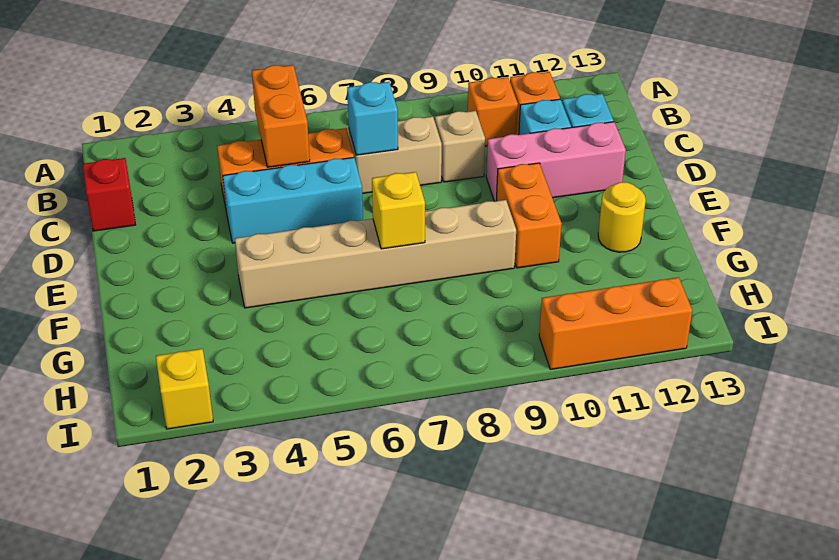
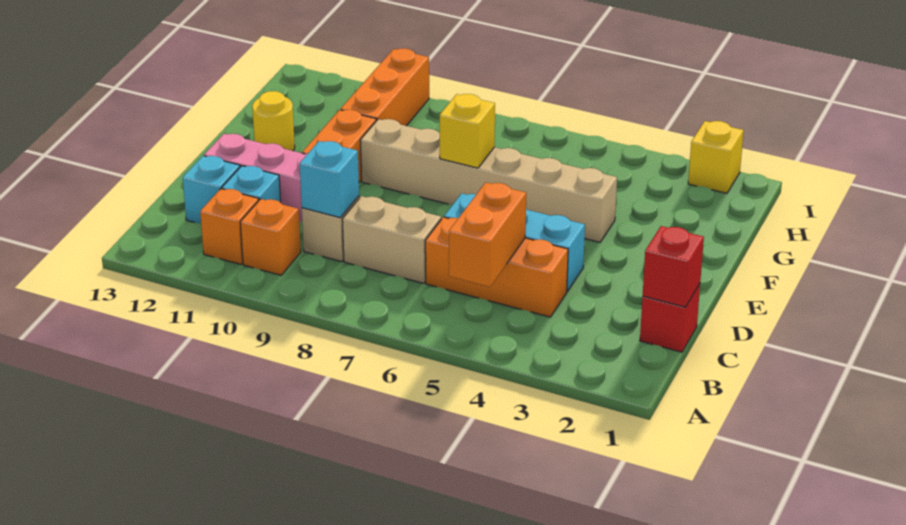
none -> red brick C1 level 2
cyan brick C7 level 2 -> cyan brick C9 level 2
orange brick I10:I12 level 1 -> orange brick G10:I10 level 1

